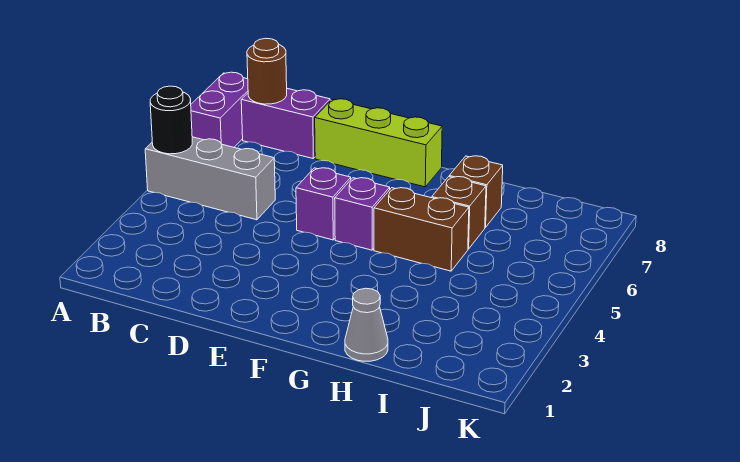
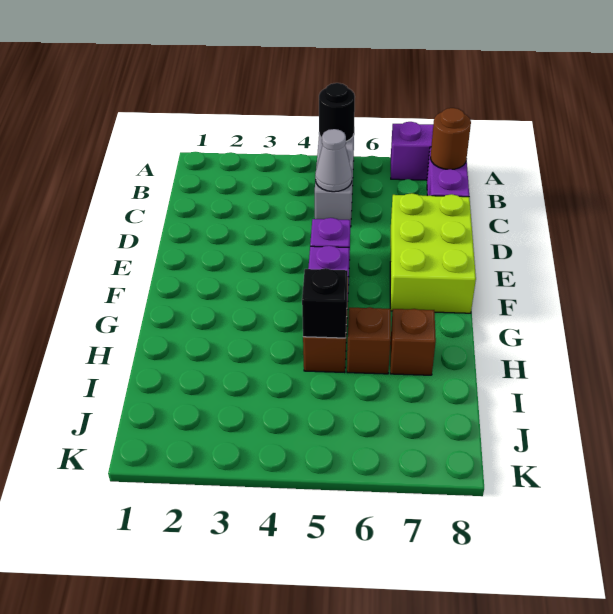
lime brick D8:F8 level 1 -> lime brick D7:F8 level 1
grey cone H1 level 1 -> grey cone C5 level 2
none -> black brick H5 level 2

